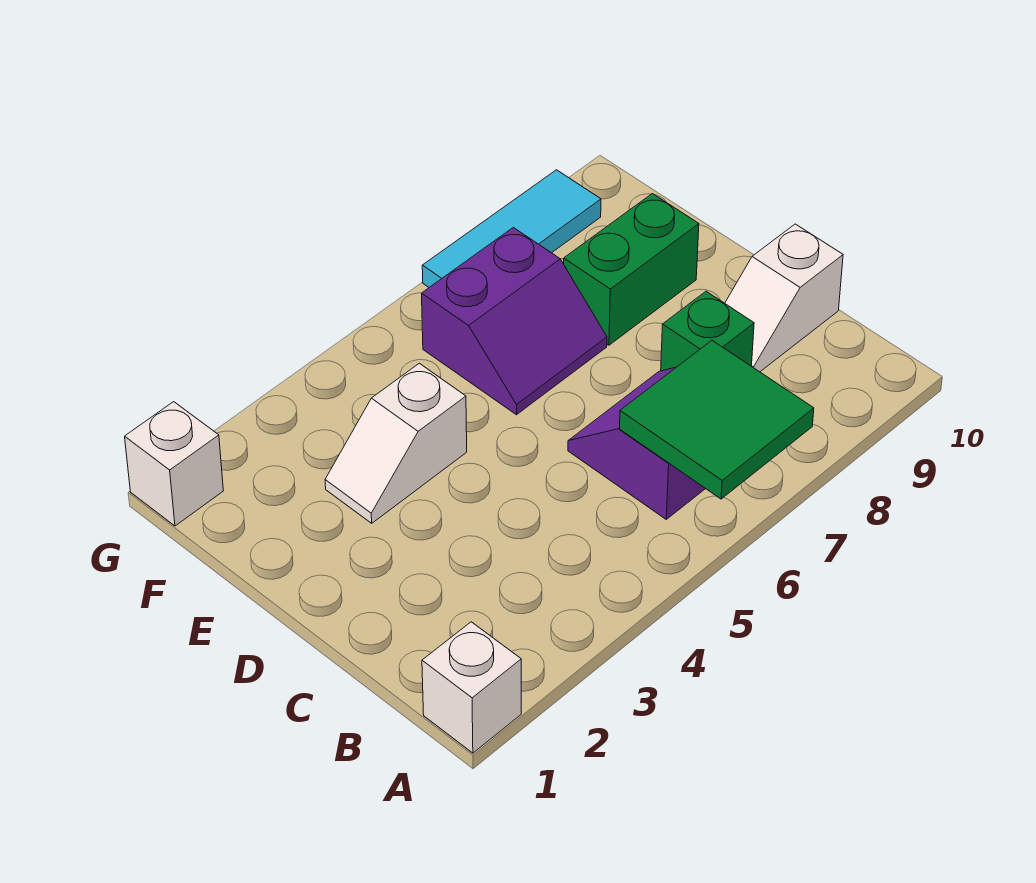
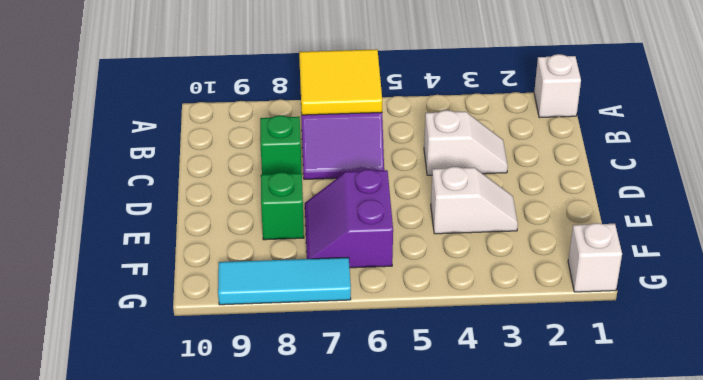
green tile A6:B7 level 2 -> yellow tile A6:B7 level 2
white slope C9:C10 level 1 top 10 -> white slope C3:C4 level 1 top 4
purple slope E6:F7 level 1 top F -> purple slope E6:F7 level 1 top 6
green brick E8:E9 level 1 -> green brick E8 level 1

